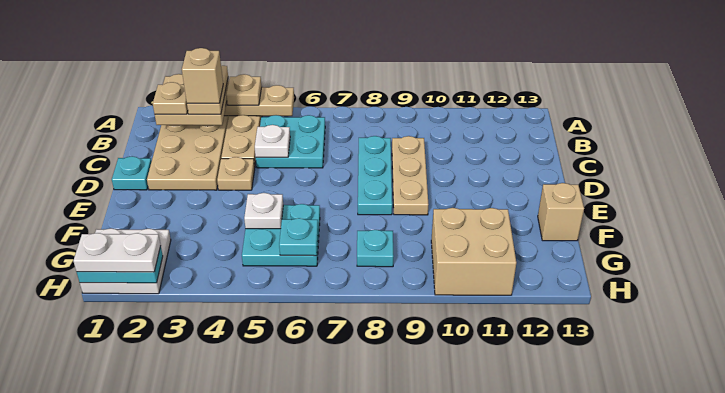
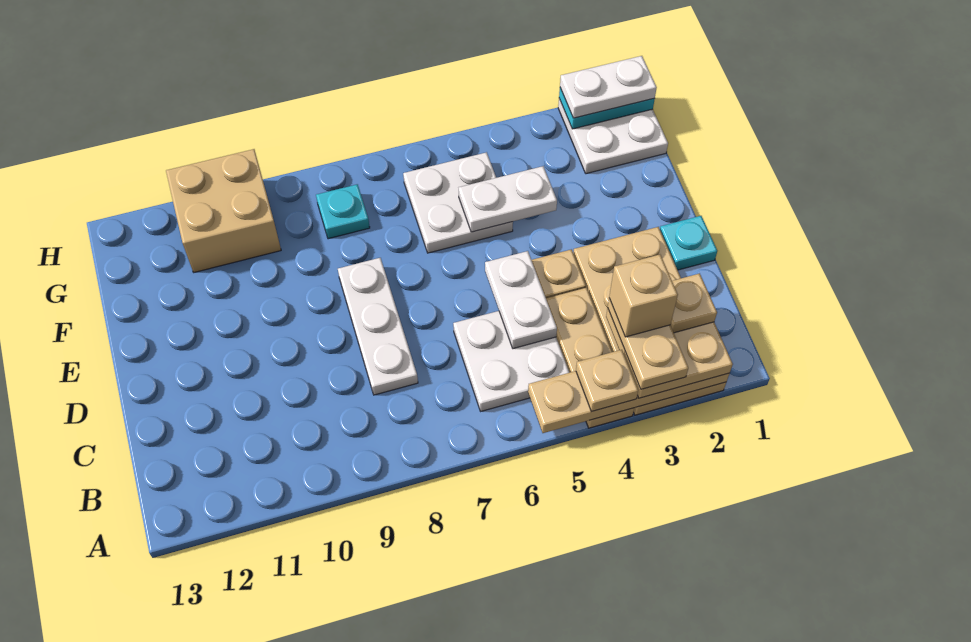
cyan plate B5:C6 level 1 -> white plate B5:C6 level 1
white plate C5 level 2 -> white plate C5:D5 level 2
cyan plate C8:E8 level 1 -> white plate C8:E8 level 1
tan plate C9:E9 level 1 -> none
cyan plate F5:G6 level 1 -> white plate F5:G6 level 1
white plate F5 level 2 -> white plate F4:F5 level 2
tan brick F13 level 1 -> none
cyan plate G6 level 2 -> none

